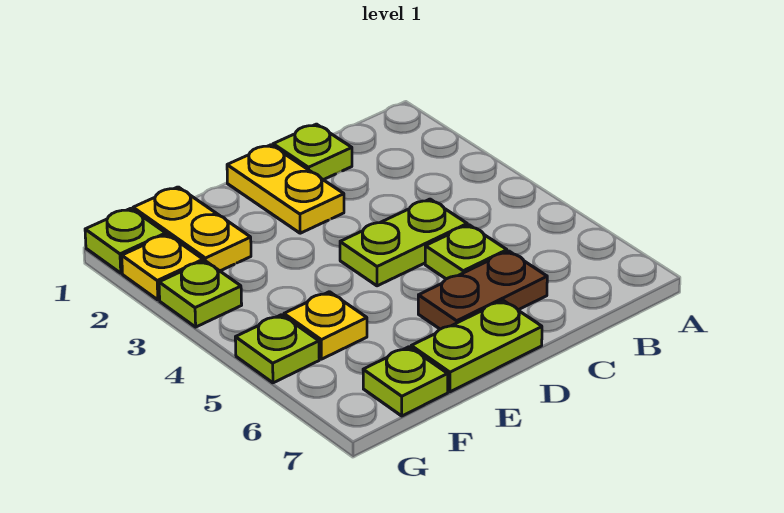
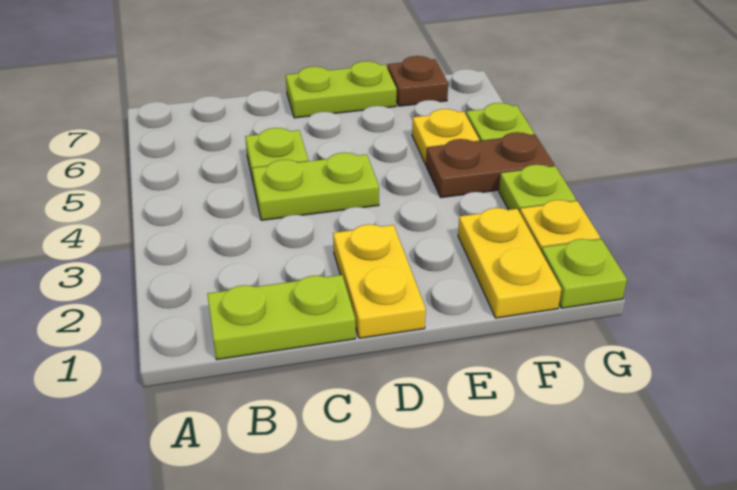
lime plate C1 level 1 -> lime plate B1:C1 level 1
brown plate C6:D6 level 1 -> brown plate F4:G4 level 1
lime plate F7 level 1 -> brown plate F7 level 1

